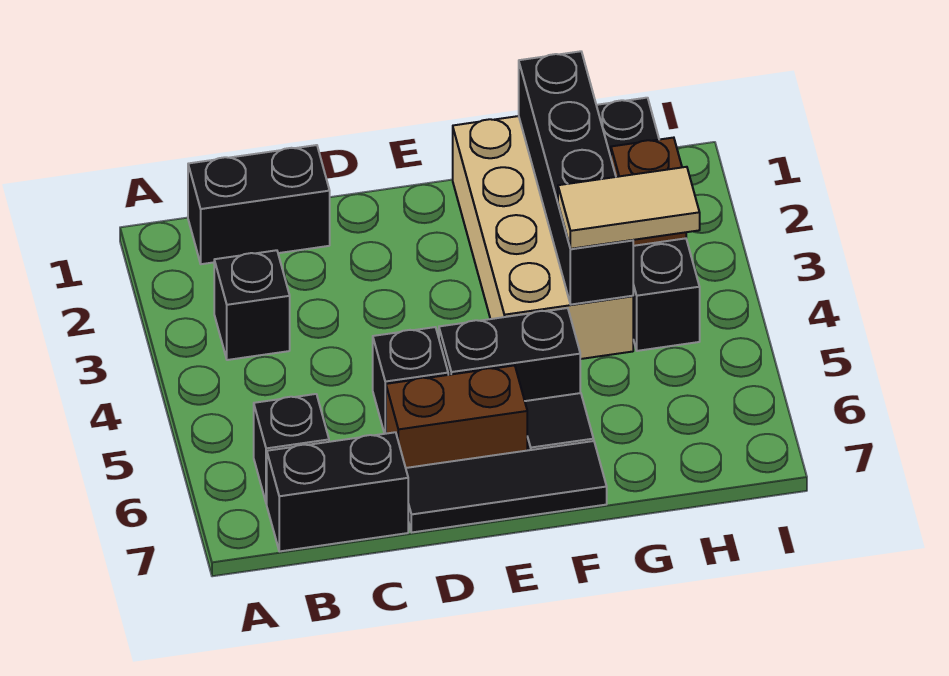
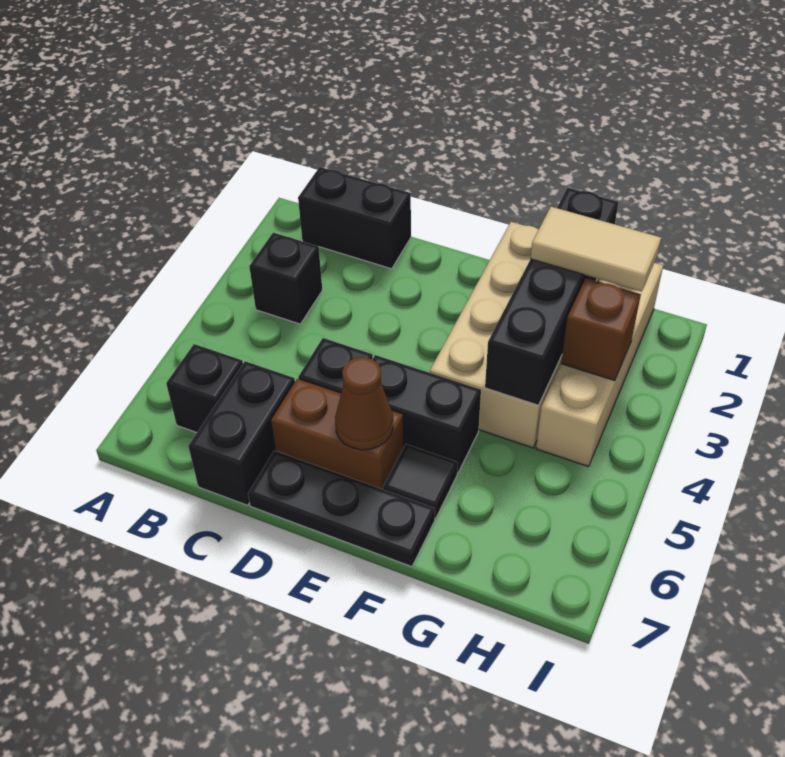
black brick B7:C7 level 1 -> black brick C6:C7 level 1
black tile D7:F7 level 1 -> black plate D7:F7 level 1
none -> brown cone E6 level 2
tan tile G4:H4 level 3 -> tan tile G2:H2 level 3
black brick H1:H4 level 1 -> tan brick H1:H4 level 1

